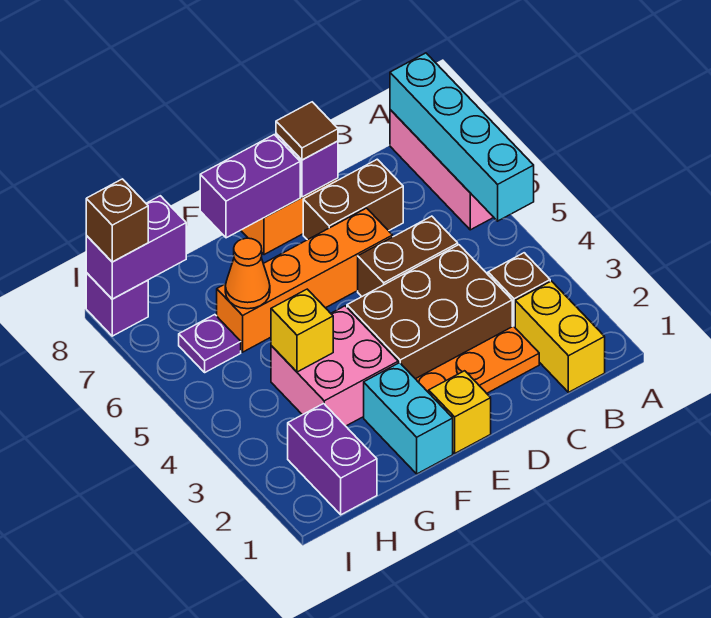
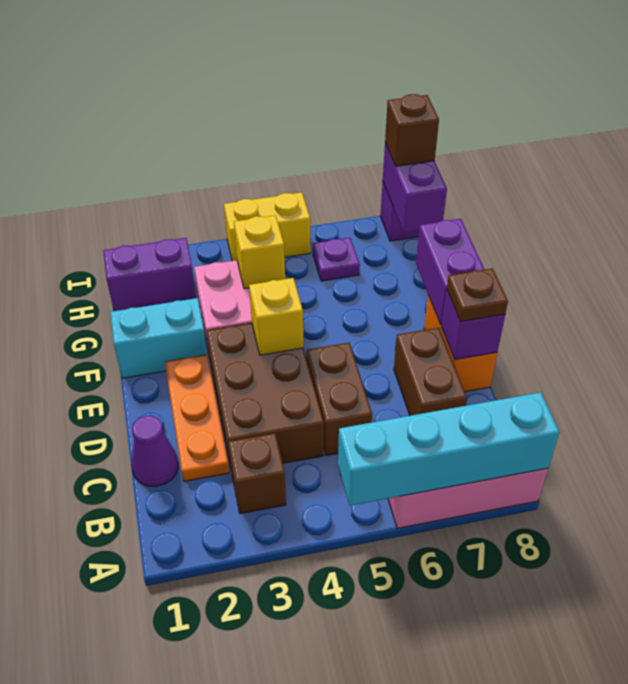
yellow brick B1:B2 level 1 -> yellow brick I4:I5 level 1
none -> purple cone C1 level 1
orange brick D6:G6 level 1 -> none
brown tile D8 level 3 -> brown plate D8 level 3
yellow brick E1 level 1 -> yellow brick E4 level 2
orange cone G6 level 2 -> none

